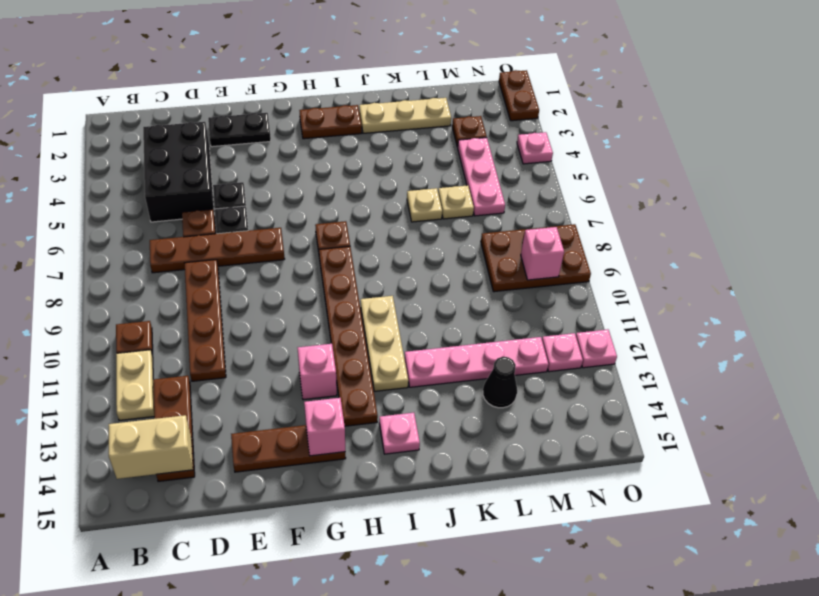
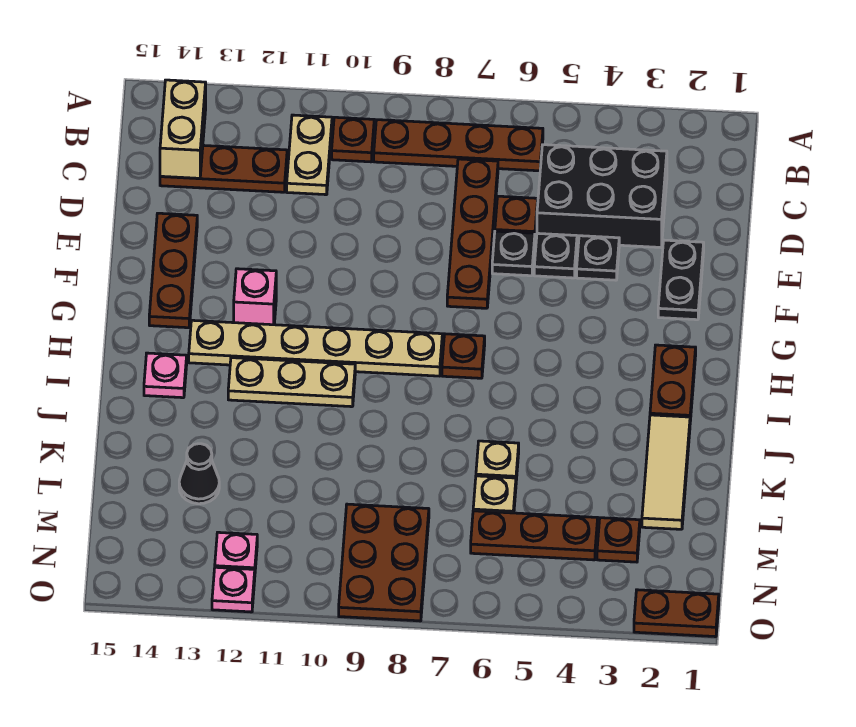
tan plate B11:B12 level 1 -> tan plate B11:C11 level 1
brown plate D8:D11 level 1 -> brown plate B6:B9 level 1
none -> black plate E4 level 1
pink brick G14 level 2 -> none
brown plate H8:H13 level 1 -> tan plate H8:H13 level 1
tan plate J2:L2 level 1 -> tan tile J2:L2 level 1
pink plate J12:M12 level 1 -> none
pink plate M4:M6 level 1 -> brown plate M4:M6 level 1
pink brick N9 level 2 -> none
pink plate O4 level 1 -> none

